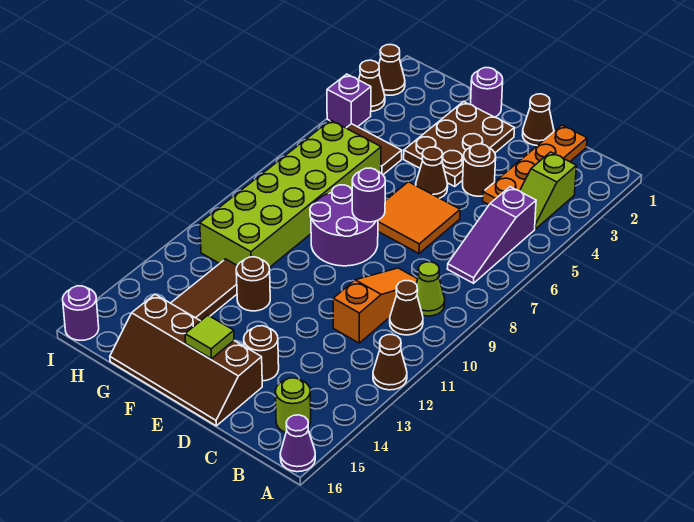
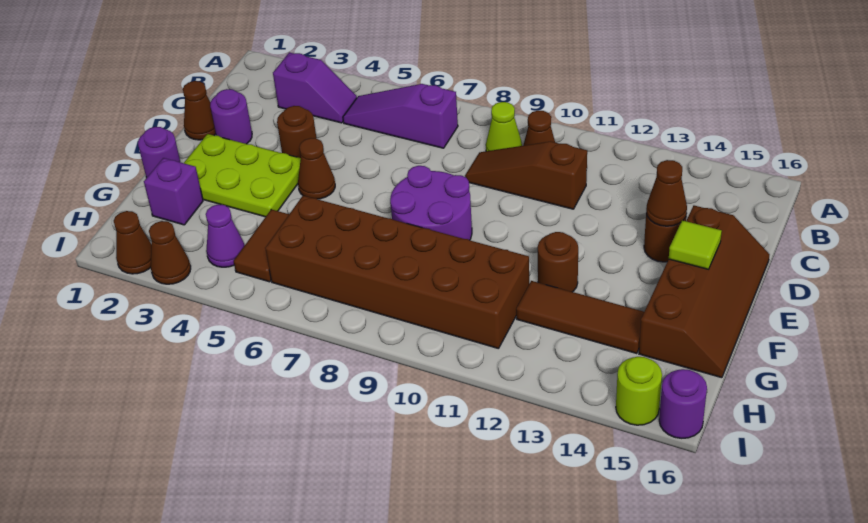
brown cone A12 level 1 -> brown cone D14 level 2
purple cone A16 level 1 -> purple cone H4 level 1
lime slope B3:B4 level 1 top 3 -> purple slope B3:B4 level 1 top 3
purple slope B5:B7 level 1 top 5 -> purple slope B5:B7 level 1 top 7
lime round brick B15 level 1 -> lime round brick I15 level 1
orange plate C1:C4 level 1 -> none
orange slope C9:C11 level 1 top 11 -> brown slope C9:C11 level 1 top 11
orange tile D6:E7 level 1 -> none
brown plate E2:F4 level 1 -> lime plate E2:F4 level 1
purple round brick E8 level 2 -> purple round brick D2 level 1
lime brick G6:H11 level 1 -> brown brick G6:H11 level 1
purple brick I4 level 1 -> purple brick G2 level 1

